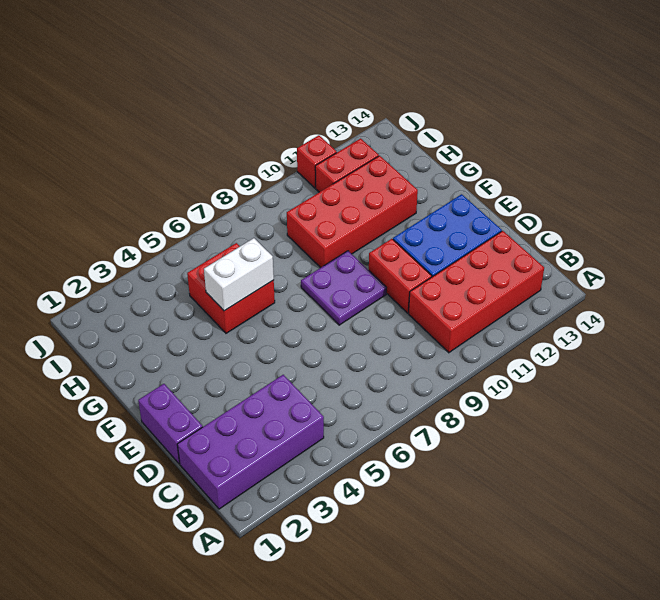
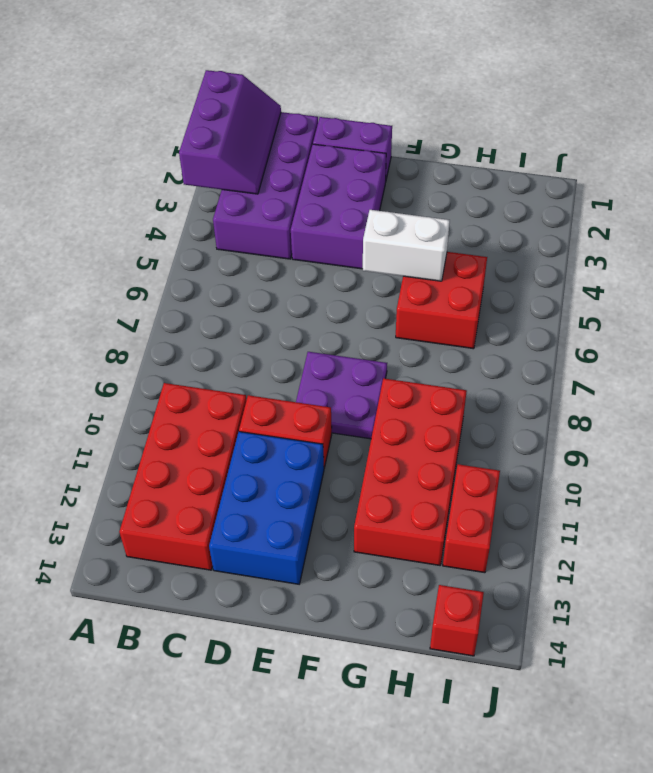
none -> purple slope A1:B3 level 2 top A
none -> purple brick D2:E4 level 1
white brick G5:G6 level 2 -> white brick F5:G5 level 2
red brick J11 level 1 -> red brick I14 level 1

